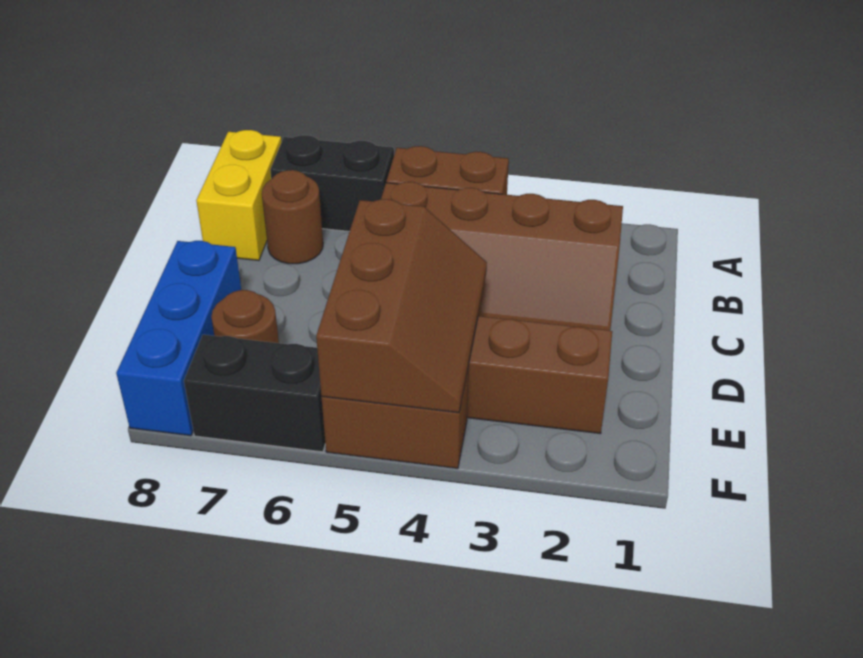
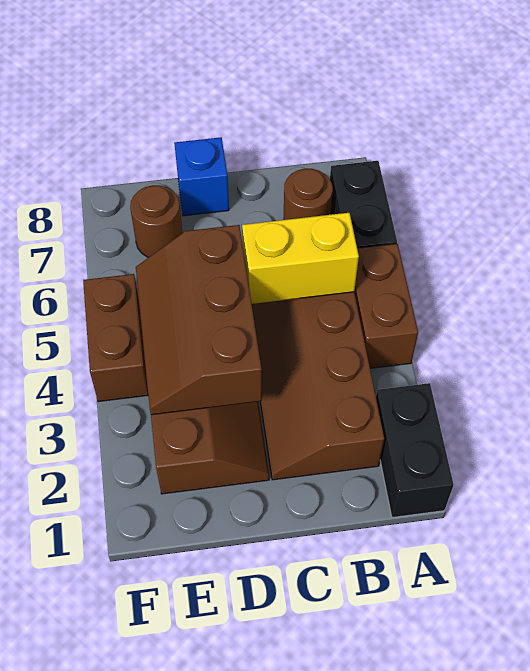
yellow brick A8:B8 level 1 -> yellow brick B5:C5 level 2
brown slope D4:F5 level 2 top 5 -> brown slope D3:E5 level 2 top D
blue brick D8:F8 level 1 -> blue brick D8 level 1
black brick F6:F7 level 1 -> black brick A1:A2 level 1

